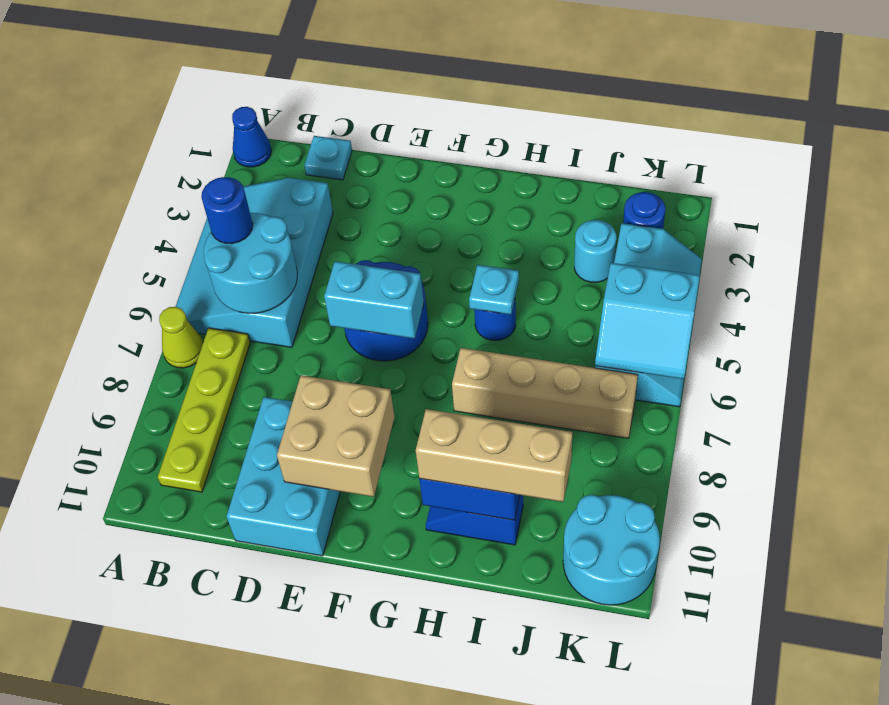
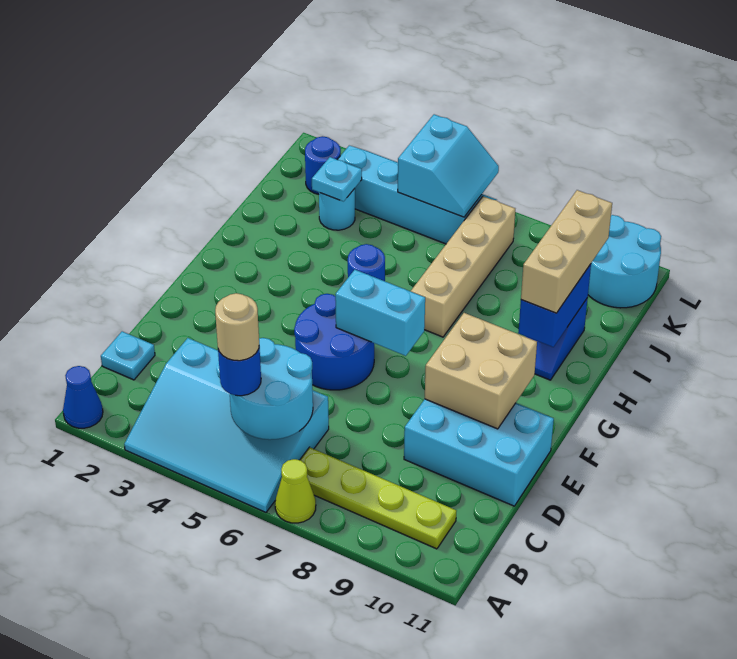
none -> tan round brick B5 level 4
cyan brick E6:F6 level 2 -> cyan brick F6:F7 level 2
cyan plate H5 level 2 -> cyan plate J3 level 2

